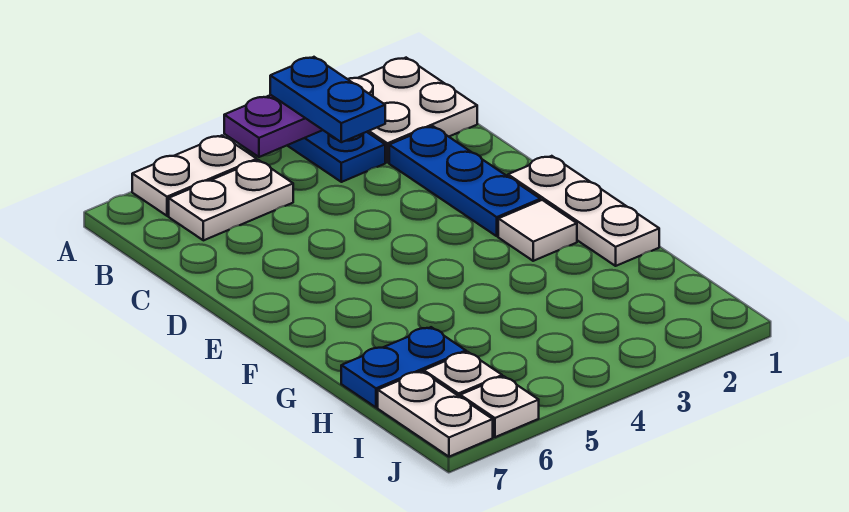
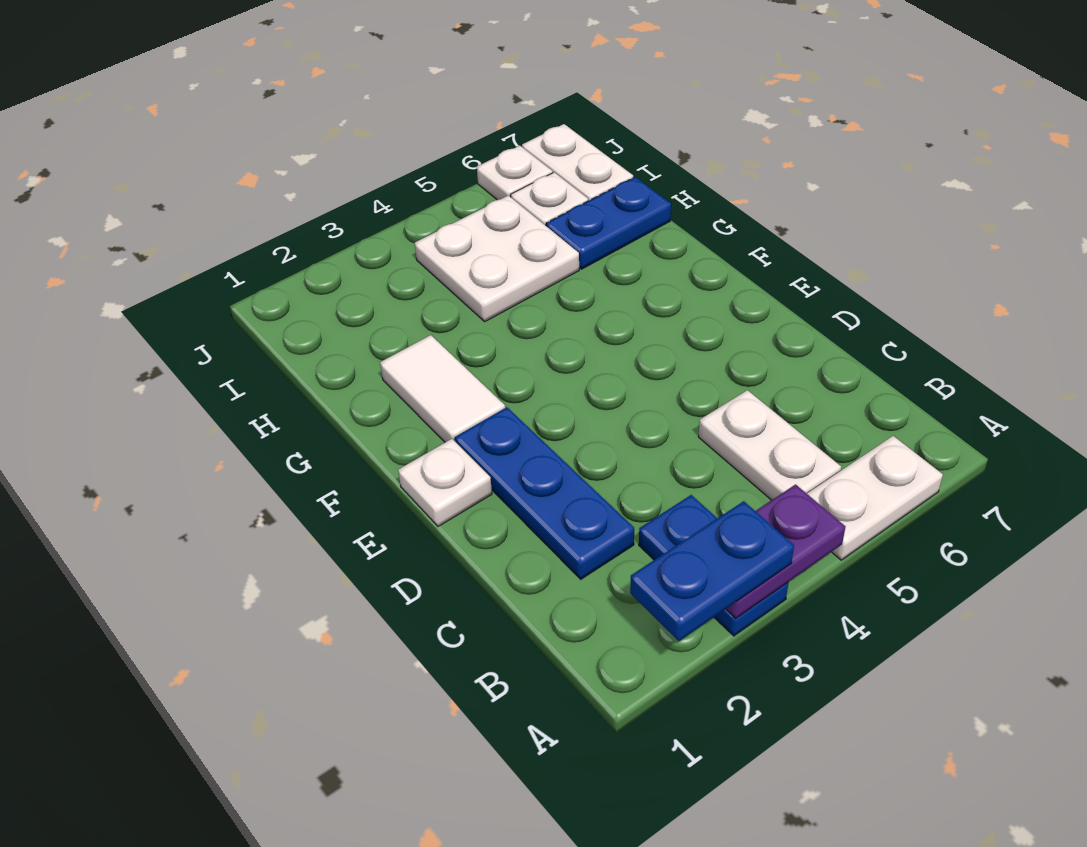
white plate A1:B2 level 1 -> white plate H4:I5 level 1
blue plate A3:B3 level 3 -> blue plate A2:A3 level 3
white plate B5:B6 level 1 -> white plate B5:C5 level 1
white plate E1:G1 level 1 -> white plate E1 level 1
white tile F2 level 1 -> white tile F2:G2 level 1

